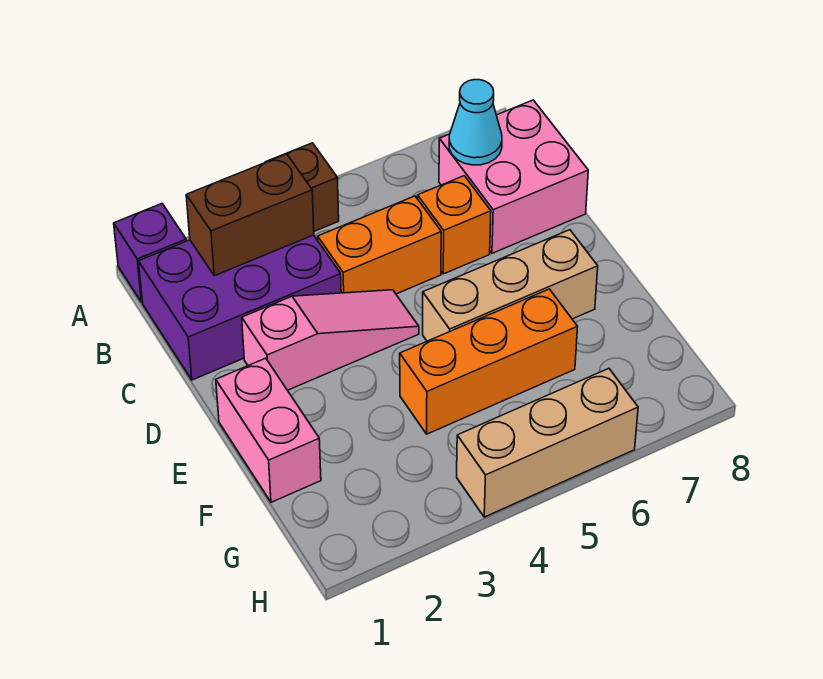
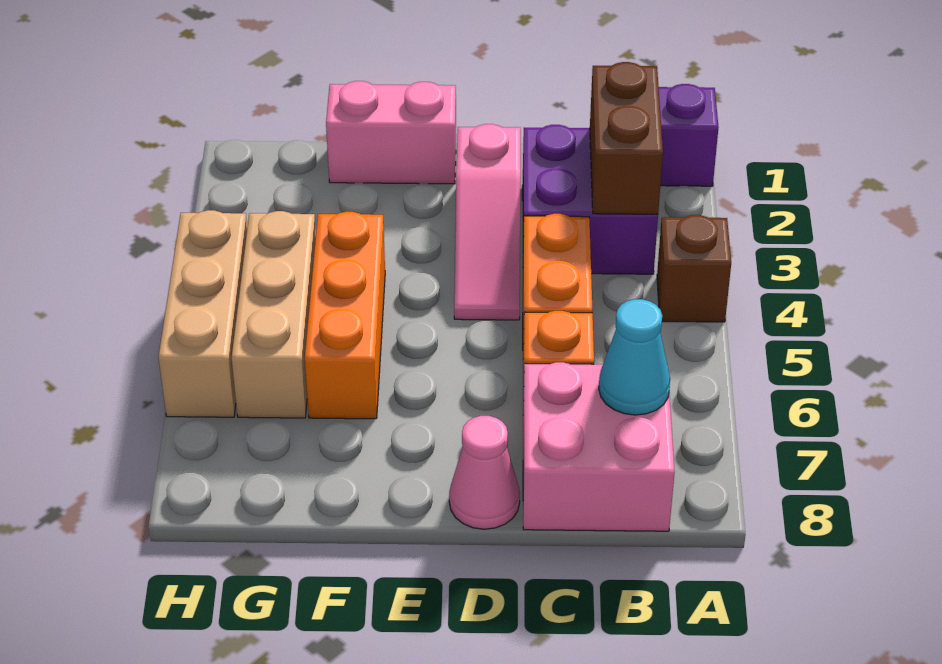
purple brick B1:C3 level 1 -> purple brick B2:C3 level 1
none -> pink cone D8 level 1
tan brick E5:E7 level 1 -> tan brick G4:G6 level 1

